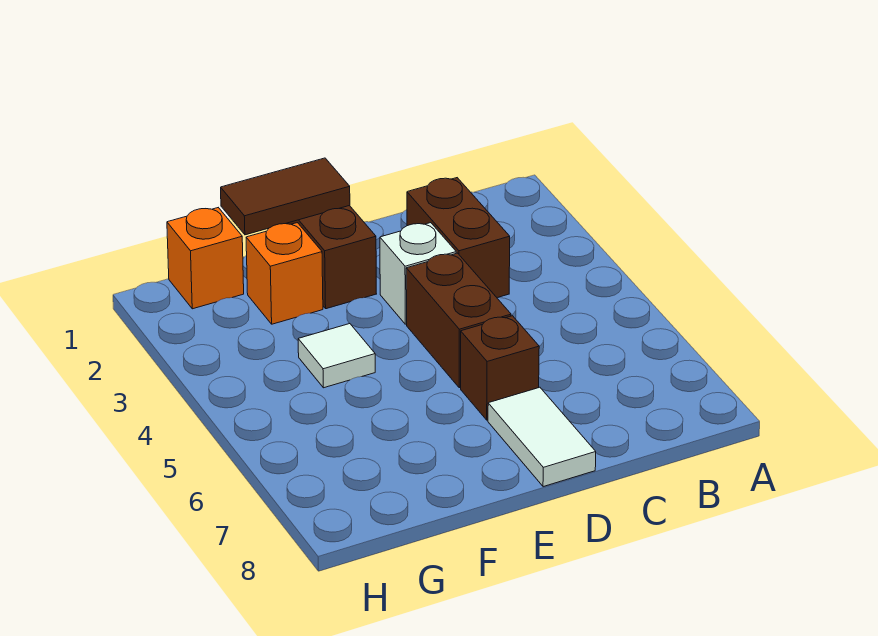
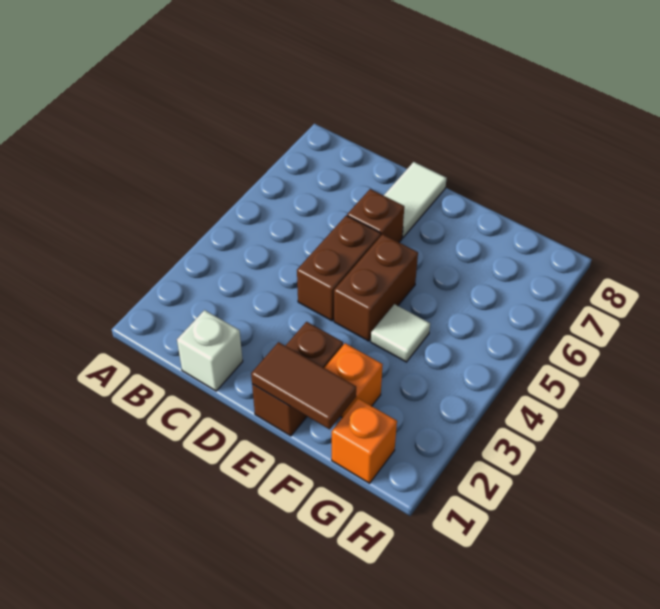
brown brick C2:C3 level 1 -> brown brick E4:E5 level 1
white brick D3 level 1 -> white brick C1 level 1

